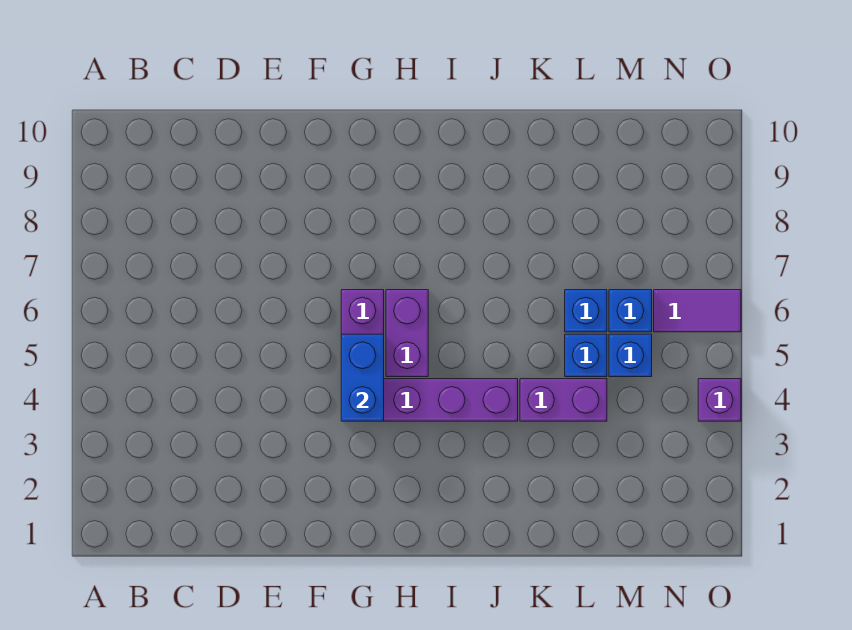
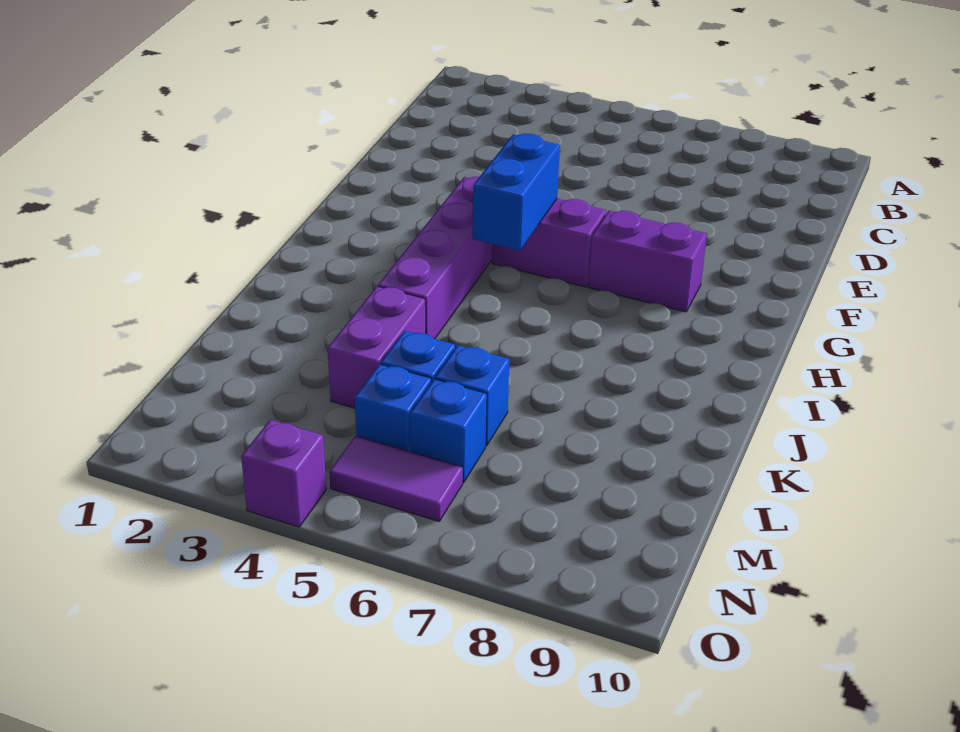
blue brick G4:G5 level 2 -> blue brick G5:H5 level 2
purple brick H5:H6 level 1 -> purple brick G7:G8 level 1
purple tile N6:O6 level 1 -> purple tile N5:N6 level 1

